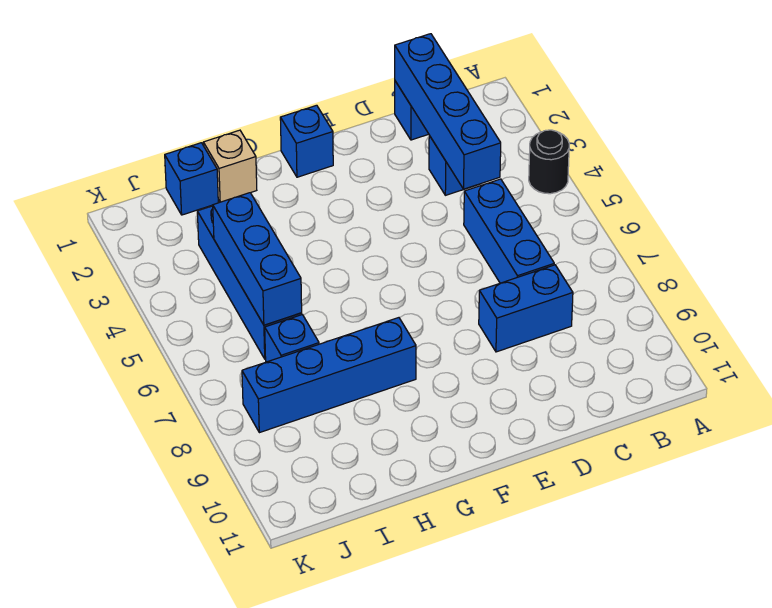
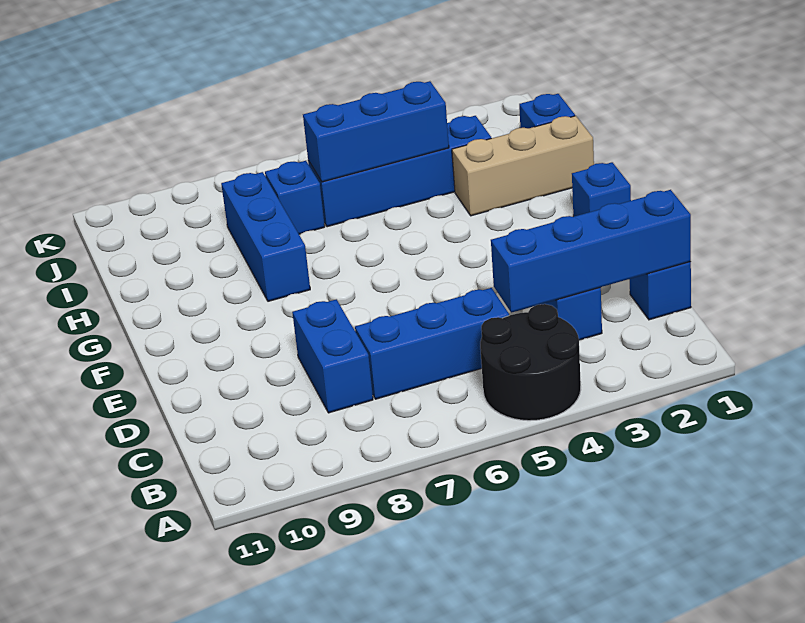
black round brick A4 level 1 -> black round brick A4:B5 level 1
blue brick G8:J8 level 1 -> blue brick G8:I8 level 1
tan brick H1 level 1 -> tan brick H1:H3 level 1

